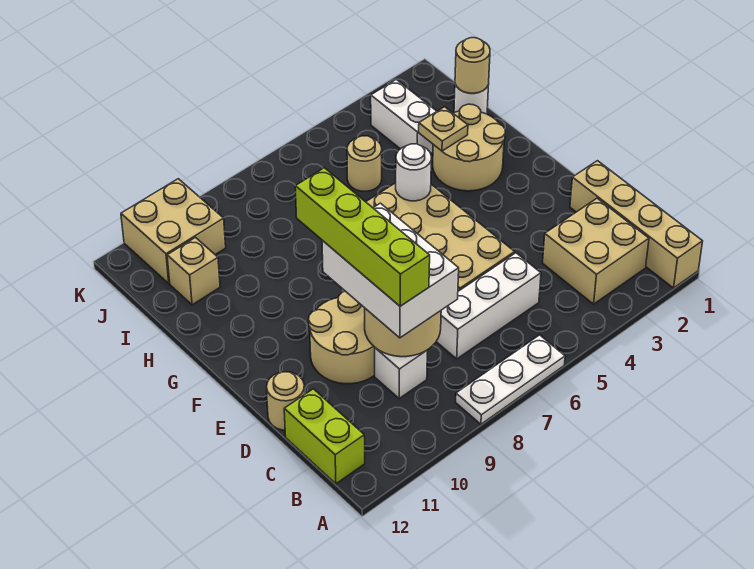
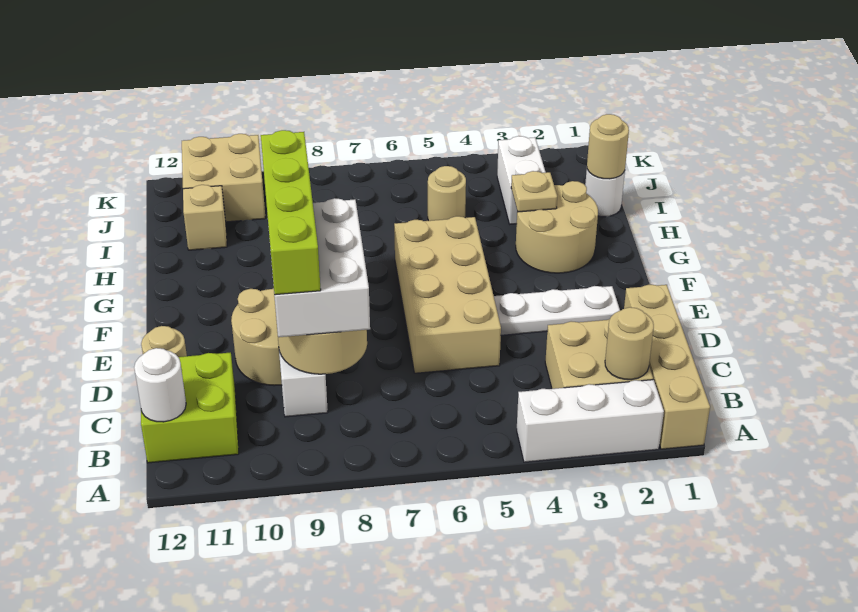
white plate A6:A8 level 1 -> white plate E2:E4 level 1
none -> tan round brick B2 level 2
lime brick B12:C12 level 1 -> lime brick B11:C12 level 1
white brick C5:C7 level 1 -> white brick A2:A4 level 1
white round brick G5 level 2 -> white round brick B12 level 2

